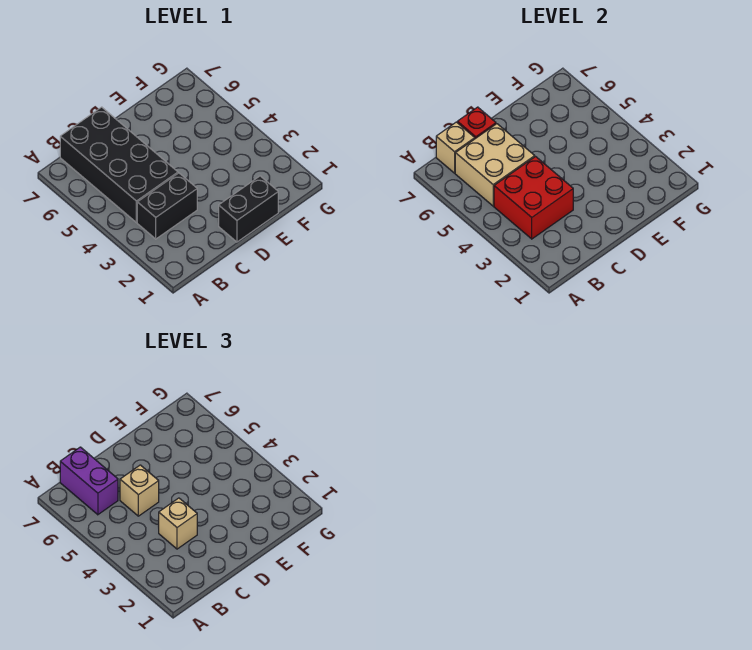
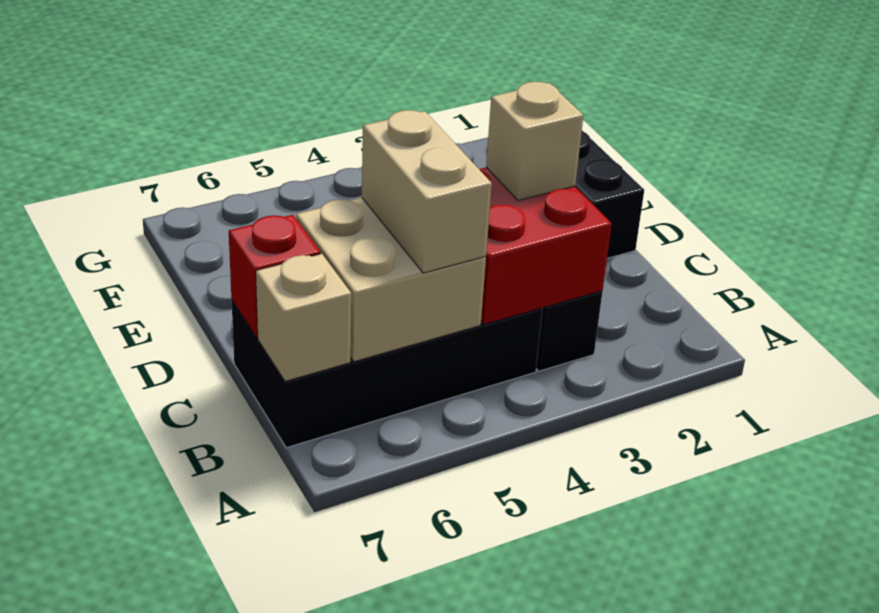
purple brick B6:B7 level 3 -> none
tan brick C5 level 3 -> tan brick B5:C5 level 3

